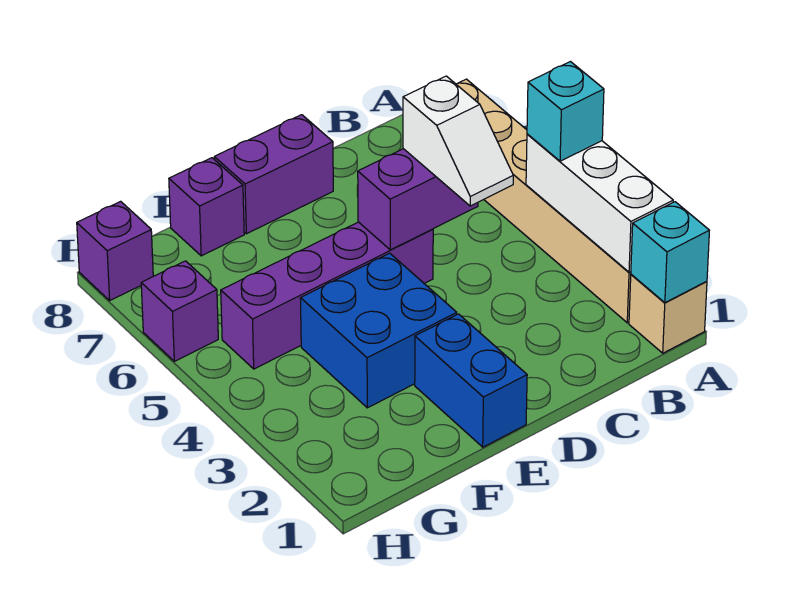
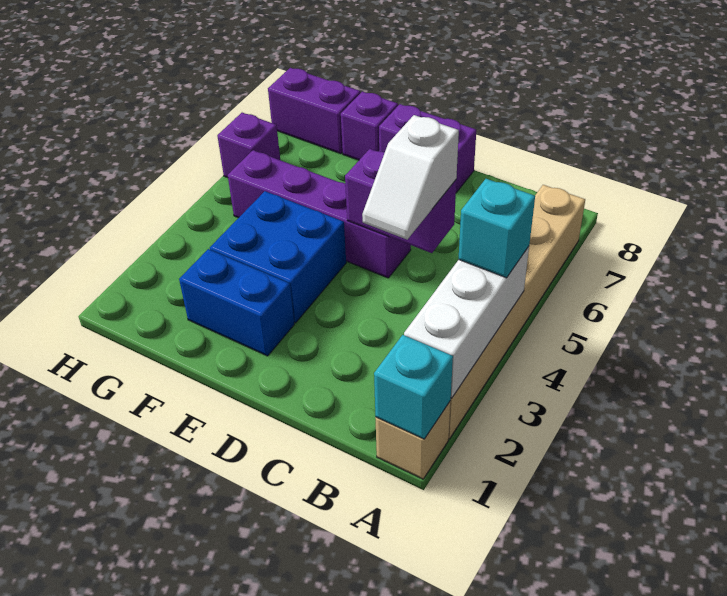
blue brick E1:E2 level 1 -> blue brick E2:F2 level 1
purple brick H8 level 1 -> purple brick G8:H8 level 1

